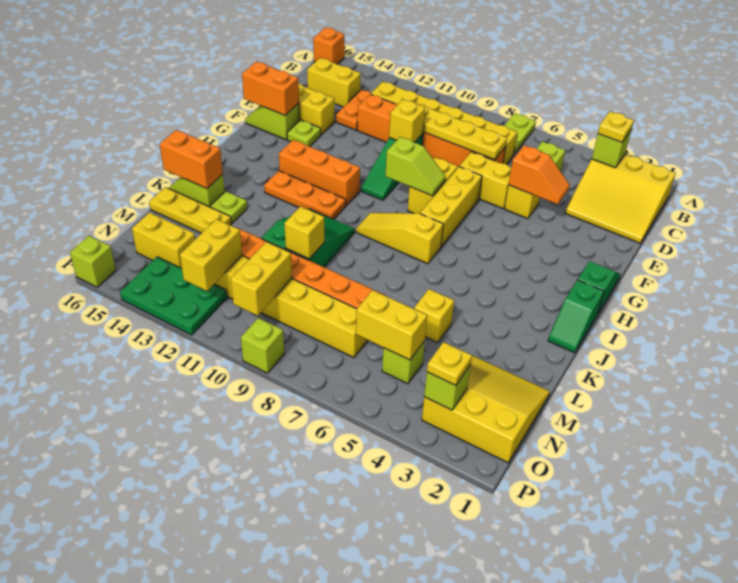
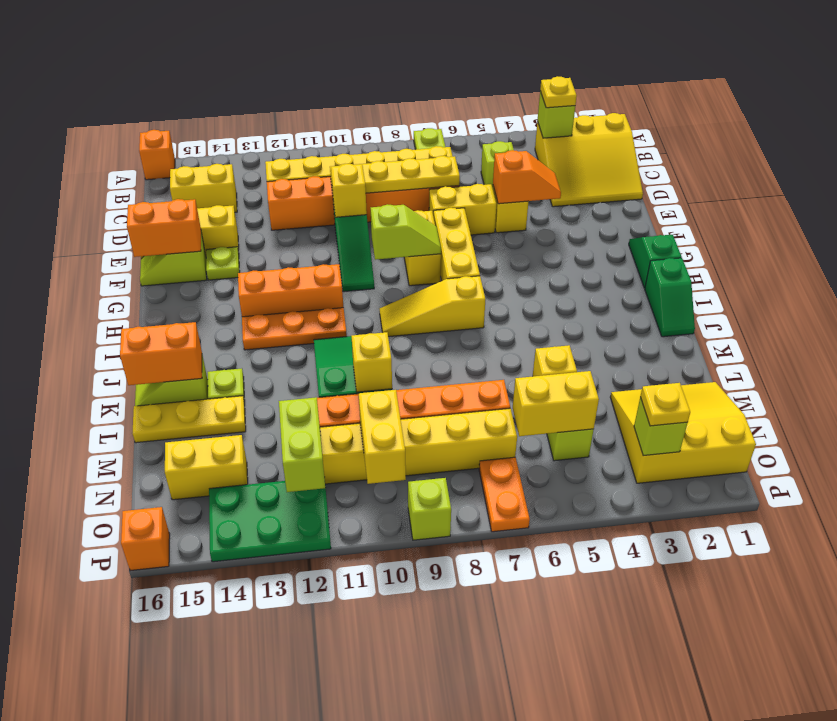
orange plate C13:D13 level 1 -> orange plate O7:P7 level 1
yellow brick N12:O12 level 2 -> lime brick N12:O12 level 2
lime brick P16 level 1 -> orange brick P16 level 1

